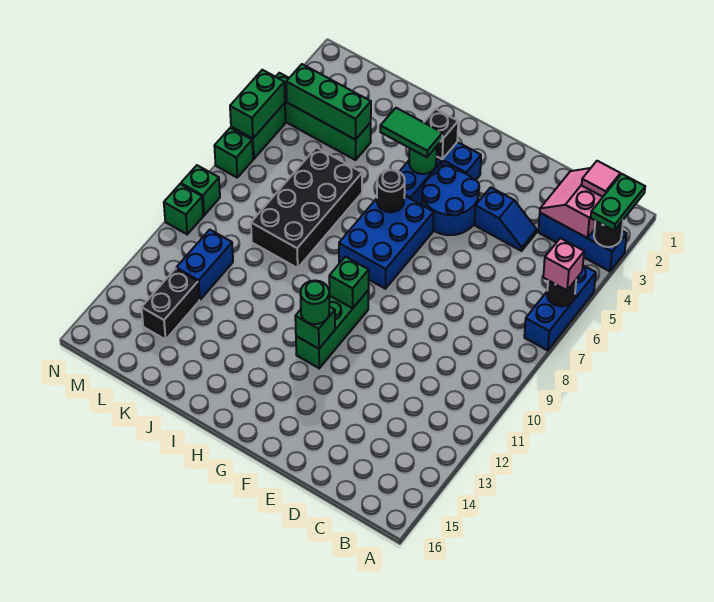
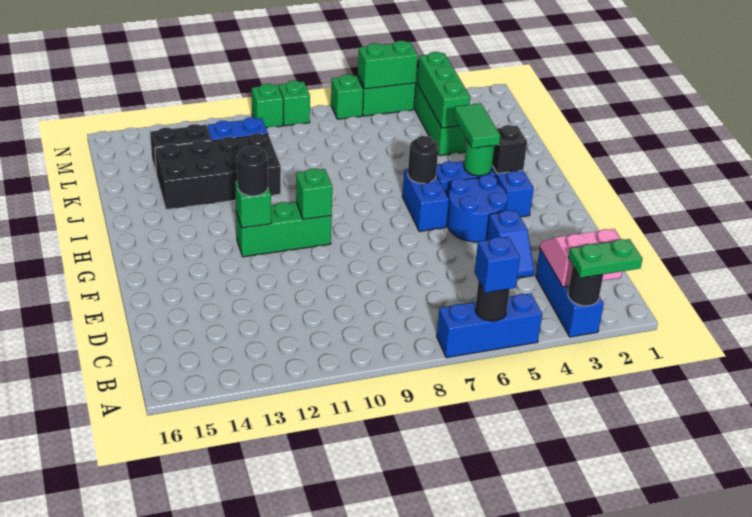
pink brick A6 level 3 -> blue brick A6 level 3
pink tile B2 level 3 -> none
blue brick G6:H8 level 1 -> blue brick G6:H6 level 1
green round brick G12 level 3 -> black round brick G12 level 3
black brick J6:K9 level 1 -> black brick J11:K14 level 1

